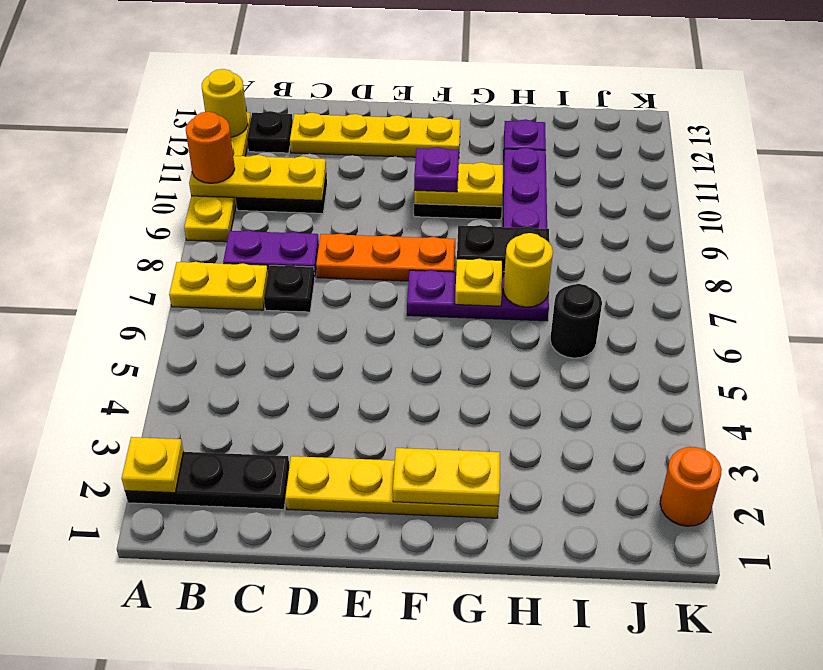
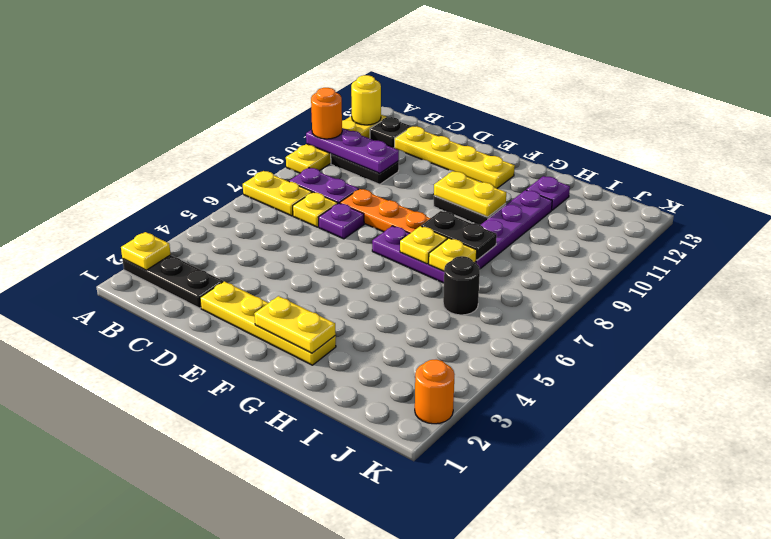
yellow plate A10:C10 level 2 -> purple plate A10:C10 level 2
black plate C7 level 1 -> yellow plate C7 level 1
purple plate F10 level 3 -> purple plate D7 level 1
yellow round brick H7 level 2 -> yellow plate H7 level 2

